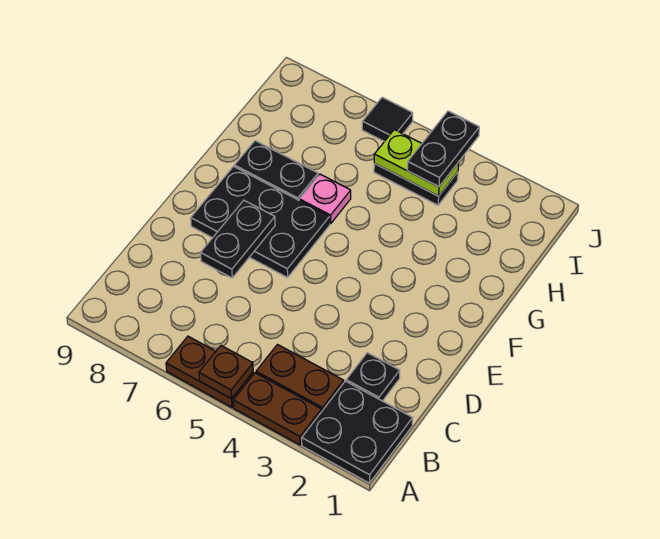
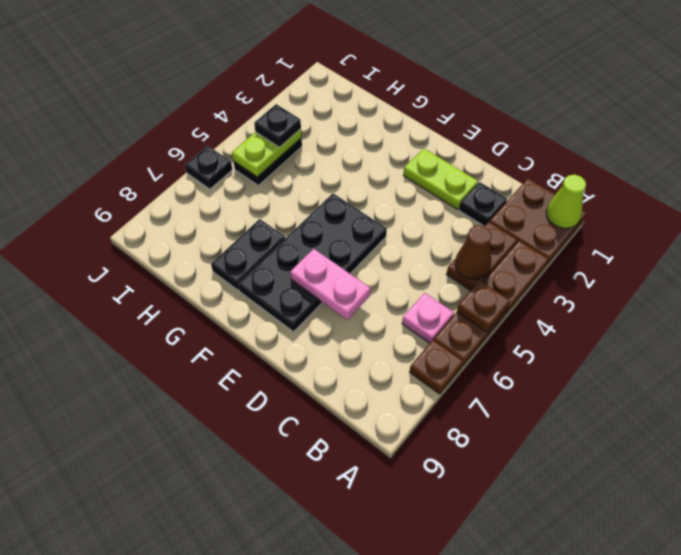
black plate A1:B2 level 1 -> brown plate A1:B2 level 1
none -> lime cone A1 level 2
none -> brown plate A7 level 1
none -> brown cone B4 level 2
none -> lime plate D2:E2 level 1
black plate D7:E7 level 2 -> pink plate D7:E7 level 2
black plate E6:F8 level 1 -> black plate E5:F8 level 1
pink plate G6 level 1 -> pink plate B6 level 1
black plate I4:J4 level 3 -> black plate I4 level 3
black tile J6 level 1 -> black plate J6 level 1

